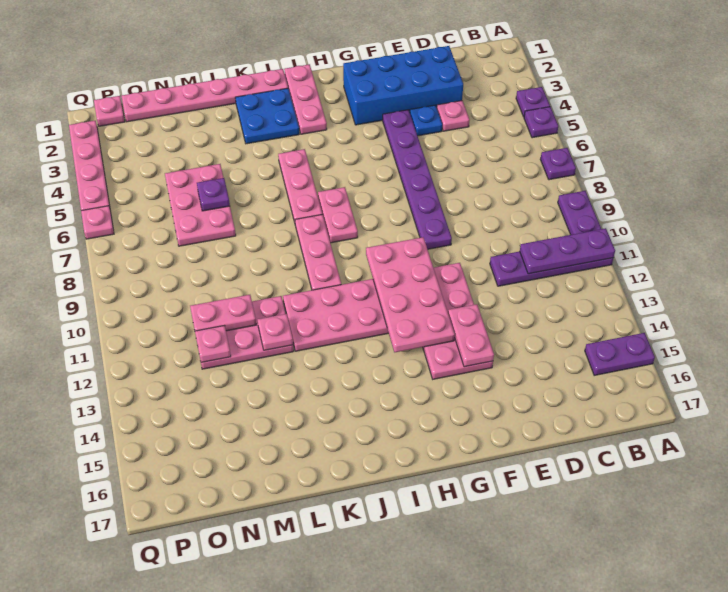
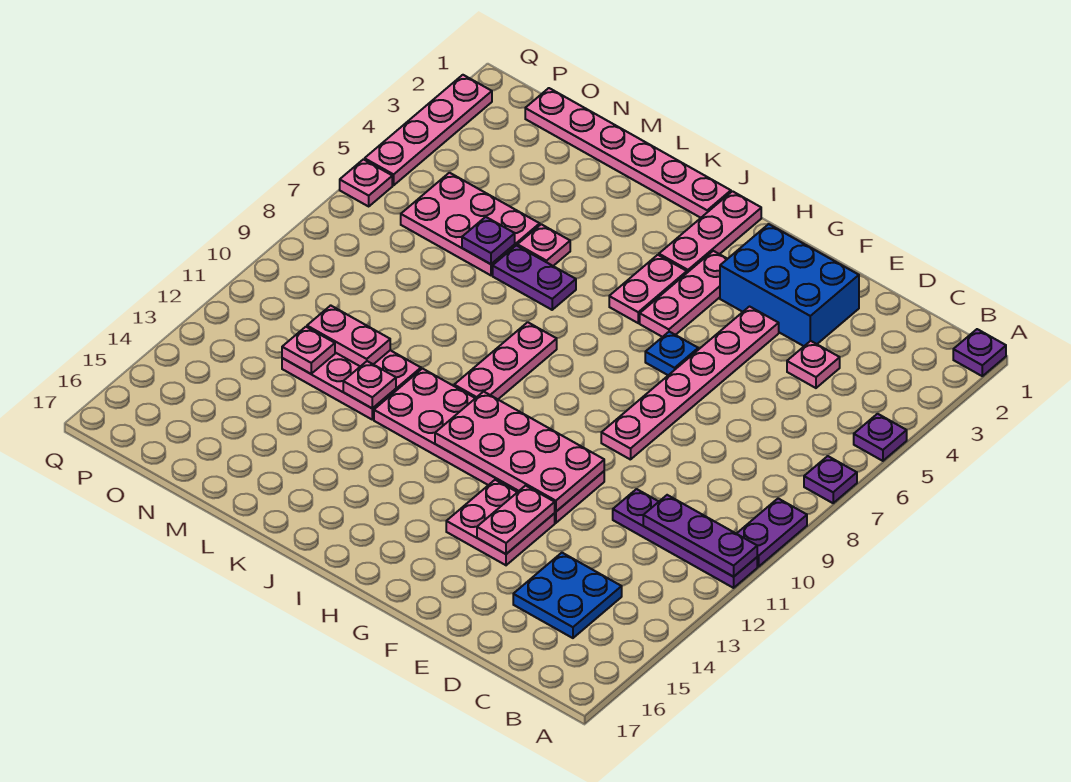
purple plate A4 level 1 -> purple plate A1 level 1
purple plate A15:B15 level 1 -> purple plate K6:L6 level 1
blue brick D2:G3 level 1 -> blue brick E2:G3 level 1
blue plate E4 level 1 -> blue plate G6 level 1
purple plate F4:F9 level 1 -> pink plate F4:F9 level 1
pink plate G10:H13 level 2 -> pink plate F11:I12 level 2
pink plate I7:I8 level 1 -> pink plate I4:I5 level 1
blue plate J2:K3 level 1 -> blue plate C14:D15 level 1
pink plate J5:J7 level 1 -> pink plate H3:H5 level 1
pink plate M5:N7 level 1 -> pink plate M5:O6 level 1
pink plate P1 level 1 -> pink plate L5 level 1

